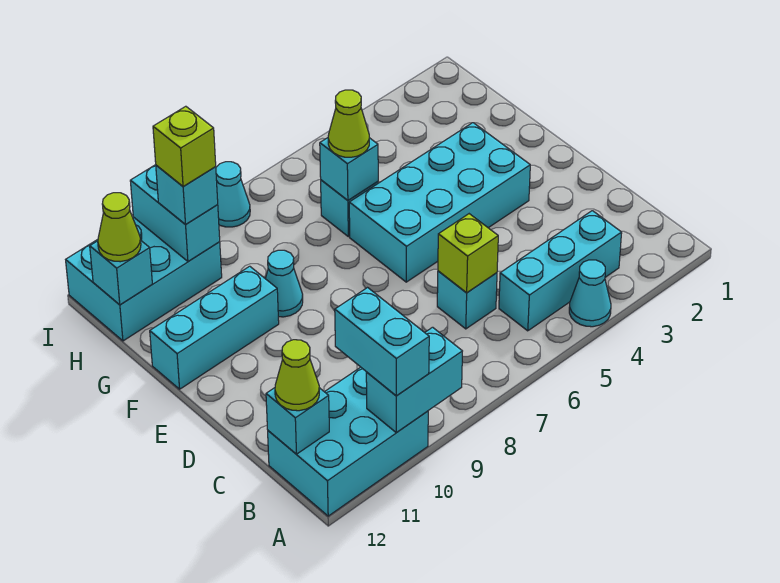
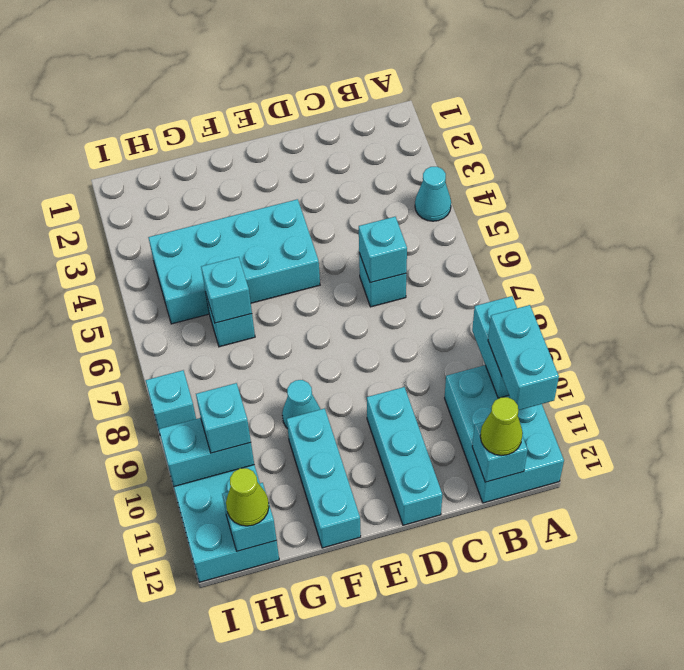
cyan brick A10:B10 level 3 -> cyan brick A10:A11 level 3
cyan brick B3:B5 level 1 -> cyan brick D10:D12 level 1
lime brick C6 level 2 -> cyan brick C6 level 2
cyan brick E3:F6 level 1 -> cyan brick E4:H5 level 1
lime cone G6 level 3 -> none
lime brick H10 level 4 -> none
cyan cone I8 level 1 -> cyan brick I8 level 1

